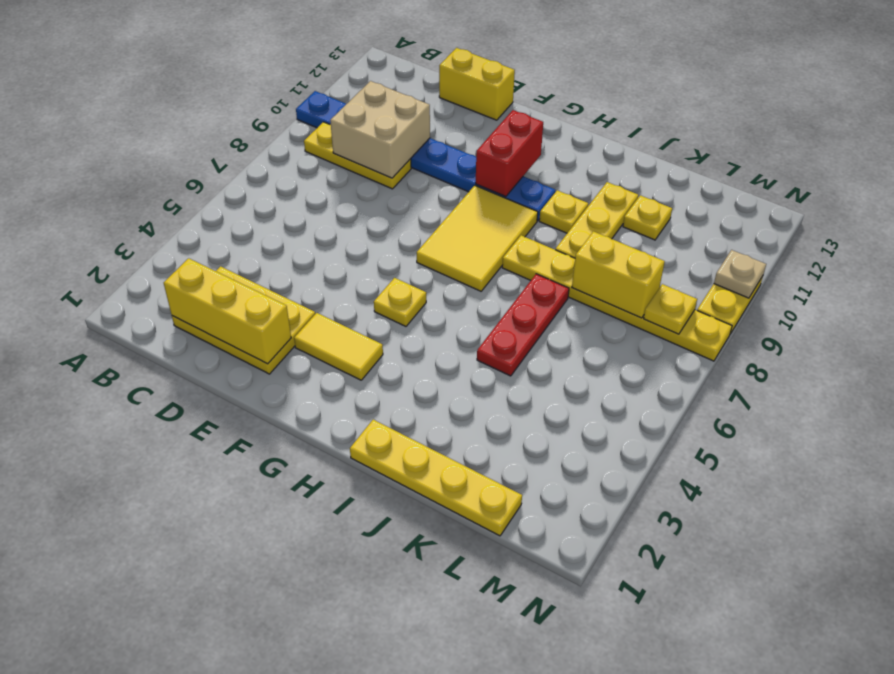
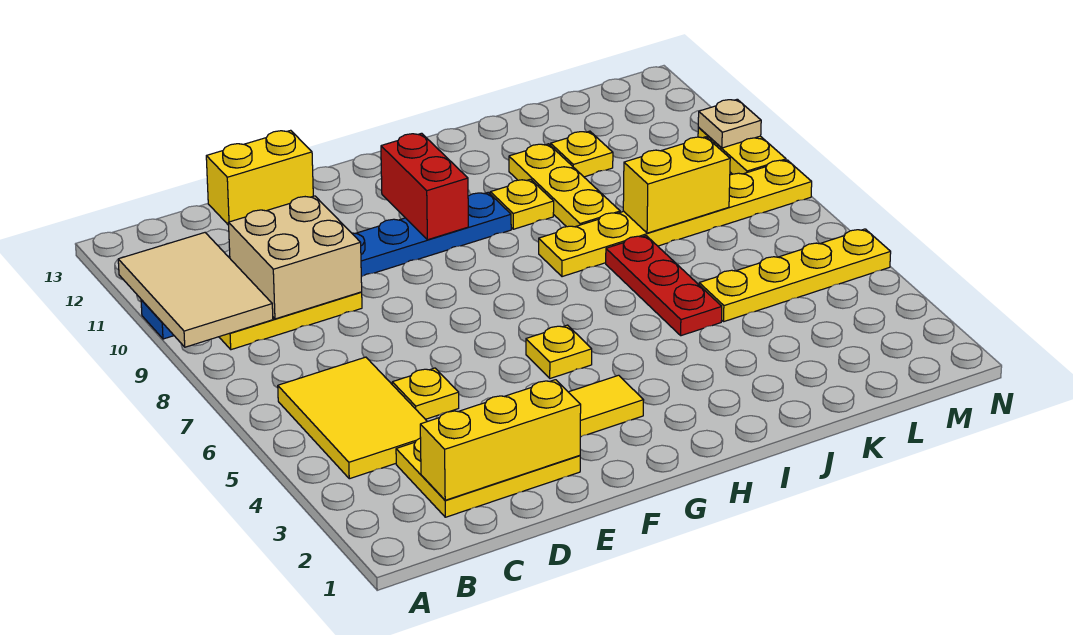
none -> tan tile A9:B11 level 2
yellow tile G7:H9 level 1 -> yellow tile B4:C6 level 1
yellow plate I1:L1 level 1 -> yellow plate K5:N5 level 1
yellow plate M8 level 2 -> yellow plate D5 level 1

